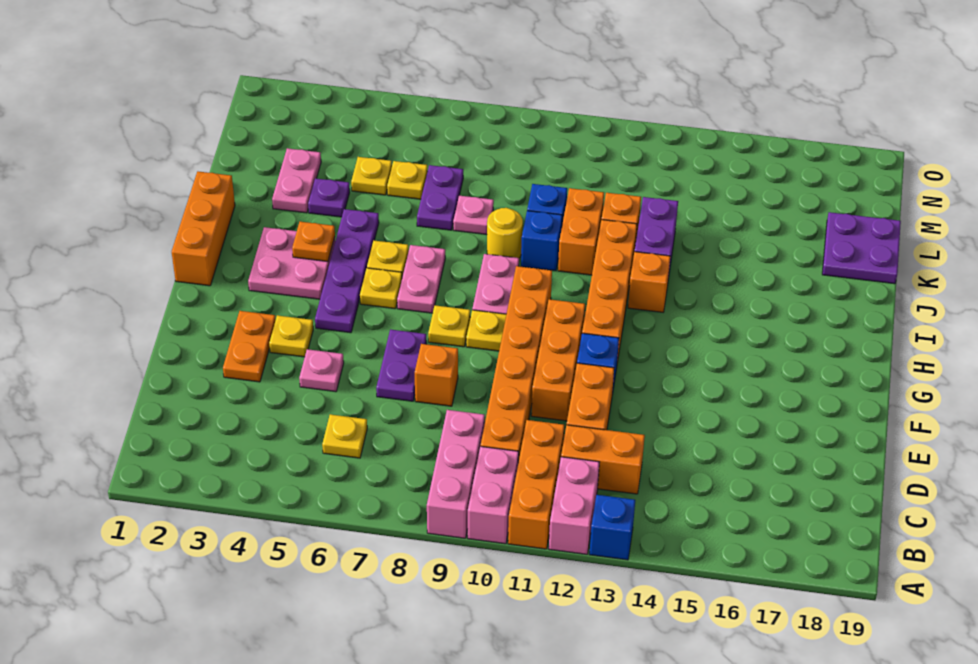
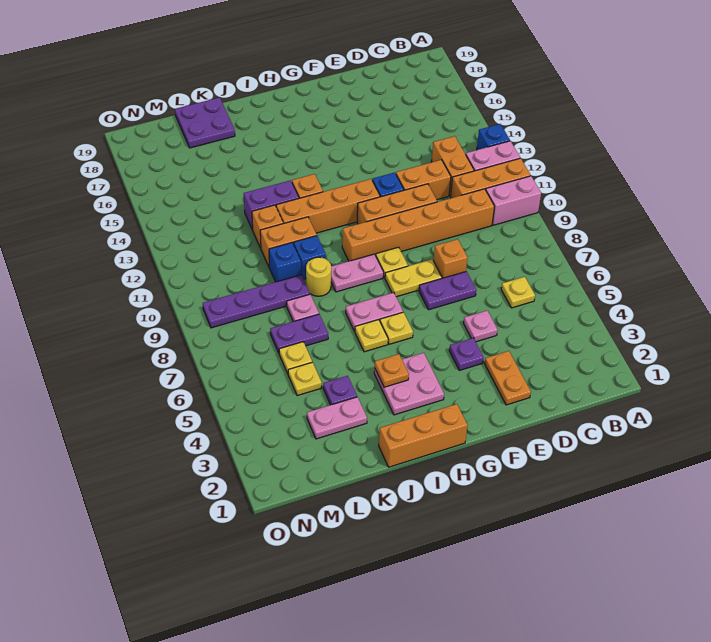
pink brick A9:C9 level 1 -> none
orange plate E3:F3 level 1 -> orange plate E2:E3 level 1
yellow plate F4 level 1 -> purple plate F4 level 1
purple plate G5:J5 level 1 -> purple plate K9:N9 level 1
yellow plate G8 level 1 -> yellow plate F8:G8 level 1

